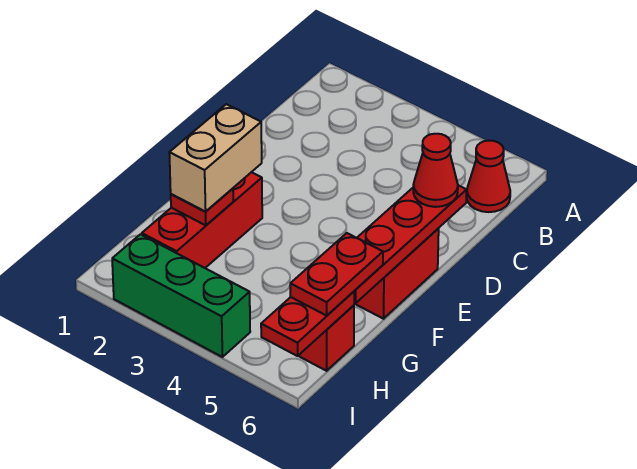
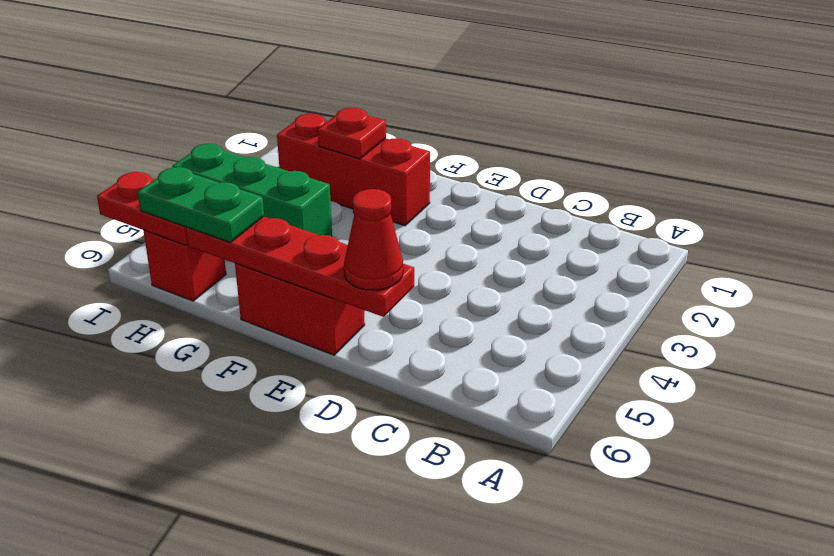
red cone B6 level 1 -> none
tan brick F2:G2 level 3 -> none
red plate G6:H6 level 3 -> green plate G6:H6 level 3
green brick I2:I4 level 1 -> green brick G4:I4 level 1

